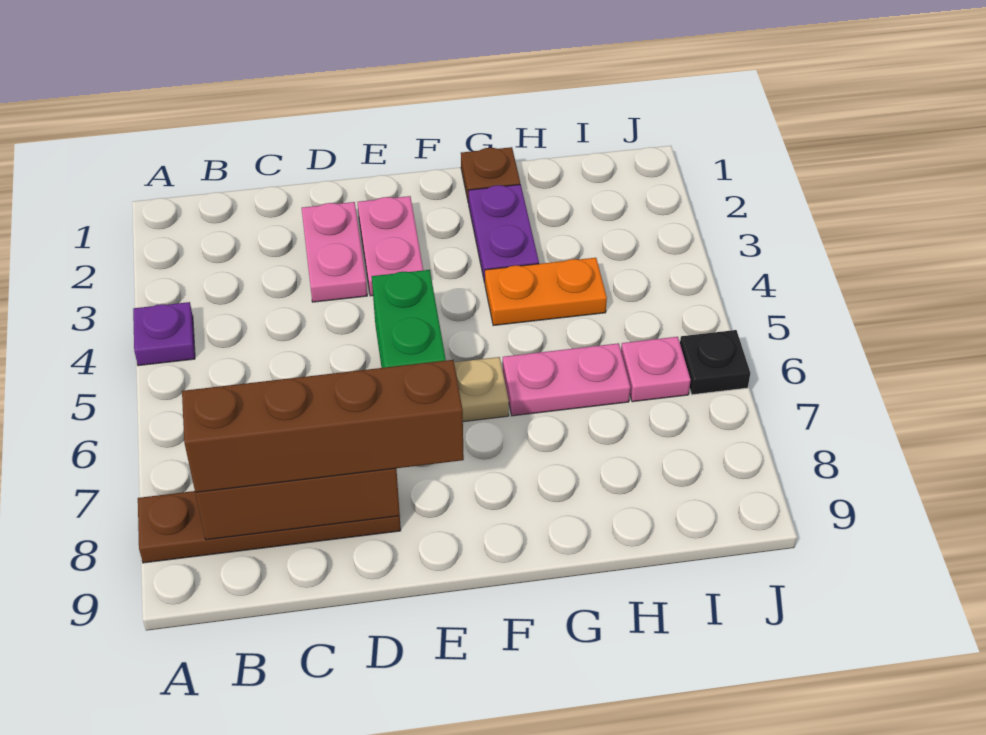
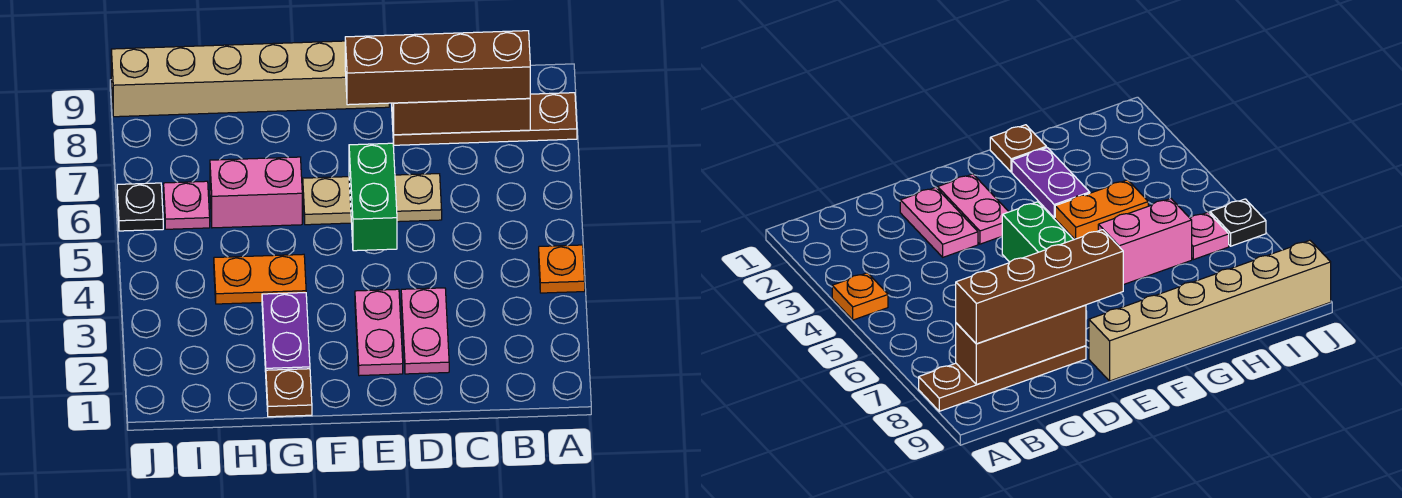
purple plate A4 level 1 -> orange plate A4 level 1
none -> tan brick E9:J9 level 1
pink plate G6:H6 level 1 -> pink brick G6:H6 level 1

